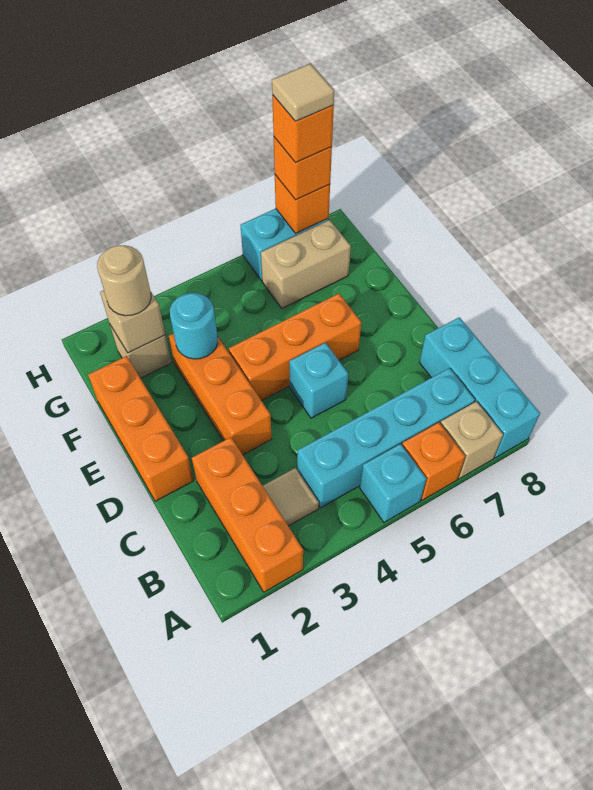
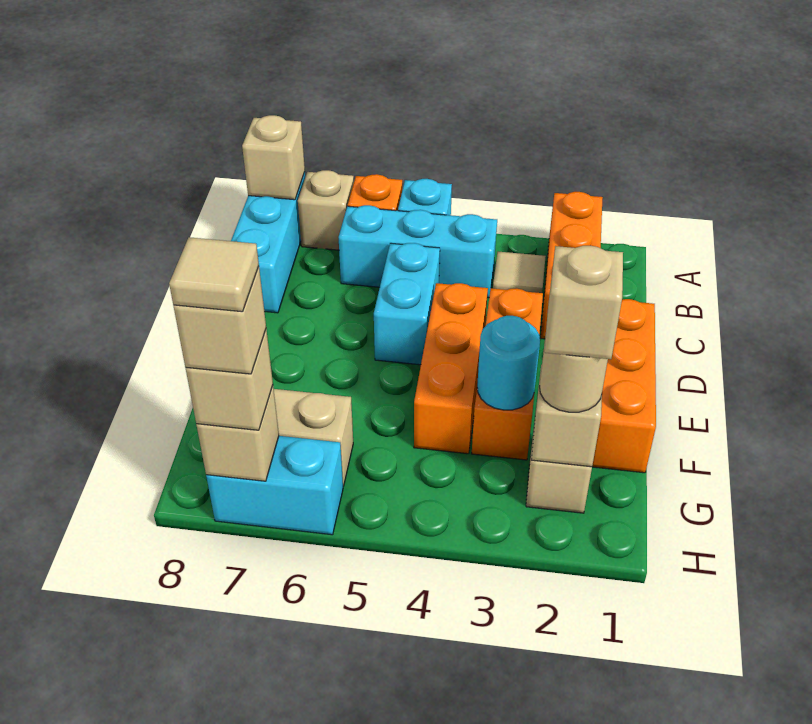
none -> tan brick A8 level 2
cyan brick B4:B7 level 1 -> cyan brick B4:B6 level 1
cyan brick D5 level 1 -> cyan brick C5:D5 level 1
orange brick E4:E6 level 1 -> orange brick D4:F4 level 1
none -> tan brick G2 level 4
orange brick H7 level 2 -> tan brick H7 level 2
orange brick H7 level 3 -> tan brick H7 level 3
orange brick H7 level 4 -> tan brick H7 level 4

